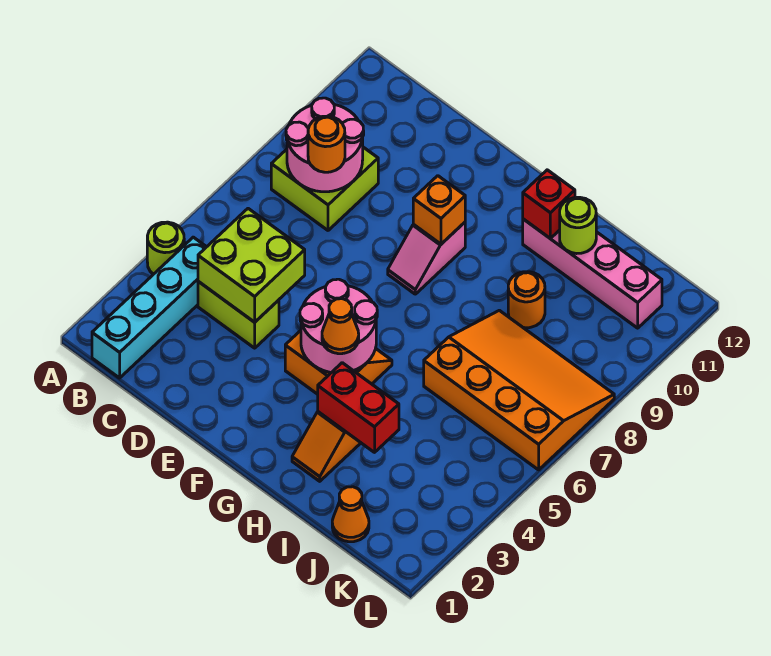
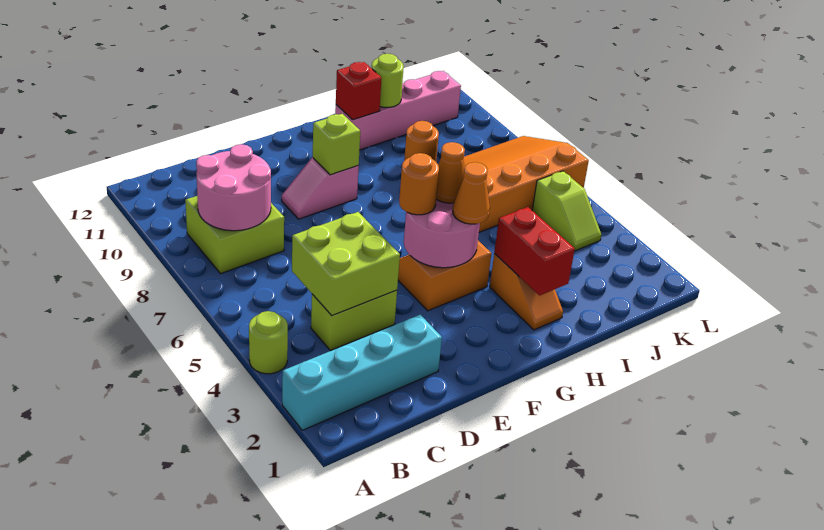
cyan brick B1:B4 level 1 -> cyan brick A2:D2 level 1
orange round brick C8 level 3 -> orange round brick F5 level 3
pink slope F8:F9 level 1 top 9 -> pink slope E9:F9 level 1 top F
orange brick F9 level 2 -> lime brick F9 level 2
red brick H3:I3 level 2 -> red brick H2:H3 level 2
orange cone J1 level 1 -> orange cone G5 level 3
none -> lime slope K4:K5 level 1 top 5

